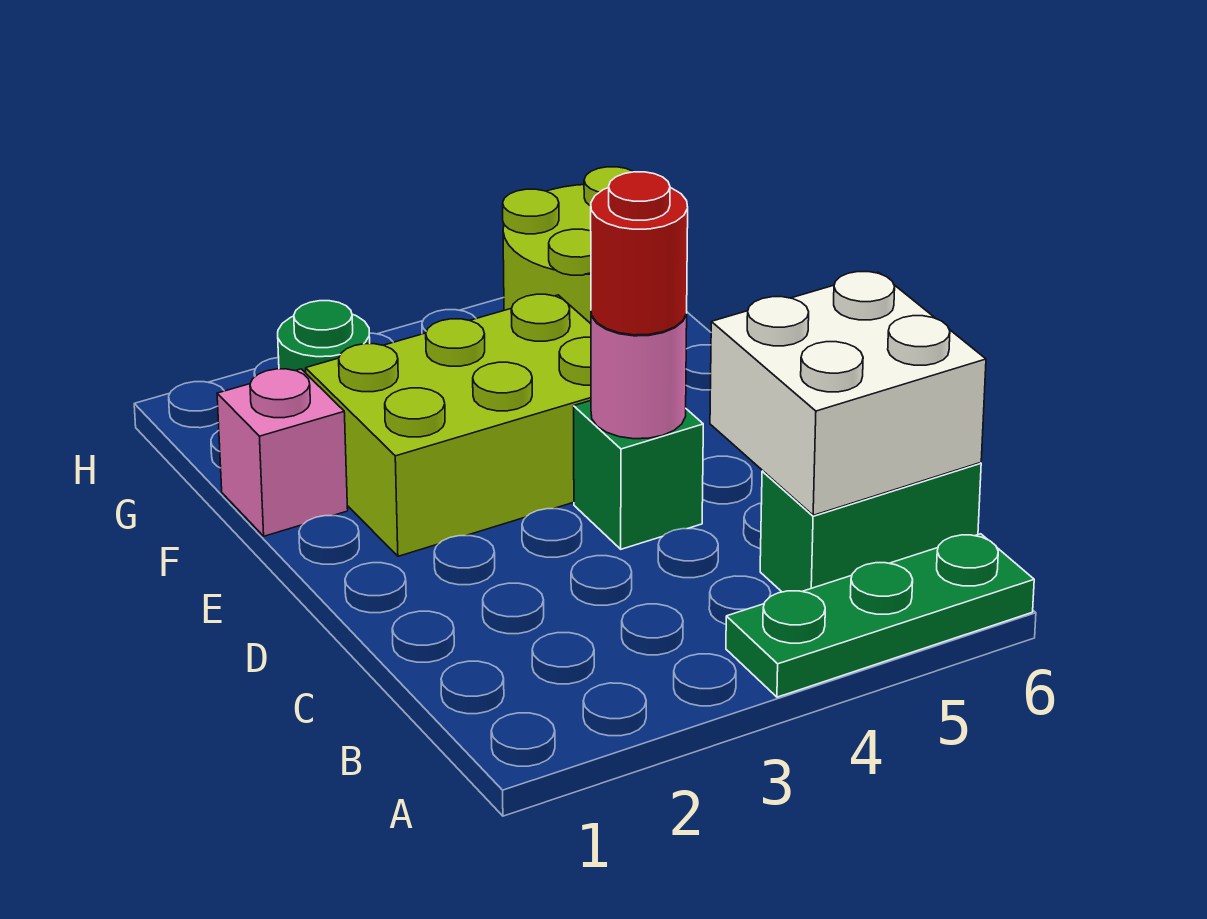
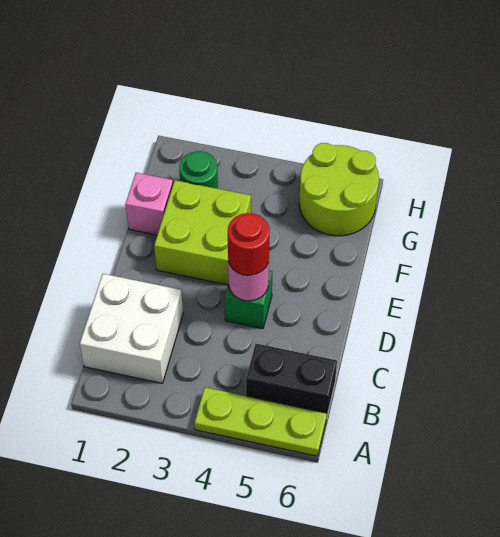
green plate A4:A6 level 1 -> lime plate A4:A6 level 1
green brick B5:B6 level 1 -> black brick B5:B6 level 1
white brick B5:C6 level 2 -> white brick B1:C2 level 1
lime brick E2:F4 level 1 -> lime brick E2:F3 level 1

